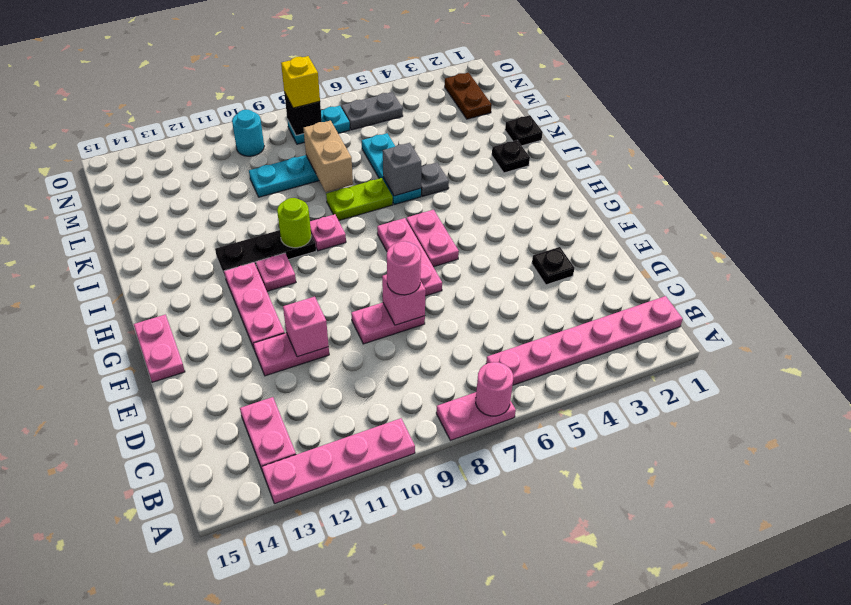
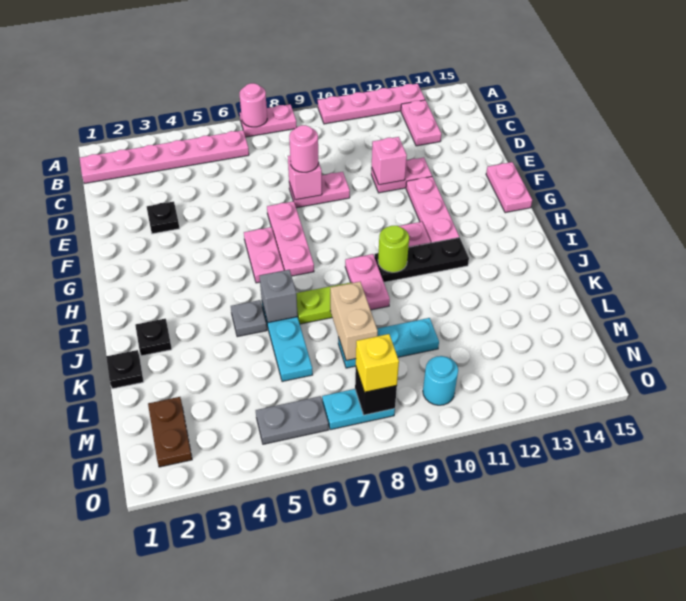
pink plate I9 level 1 -> pink plate I9:J9 level 1

